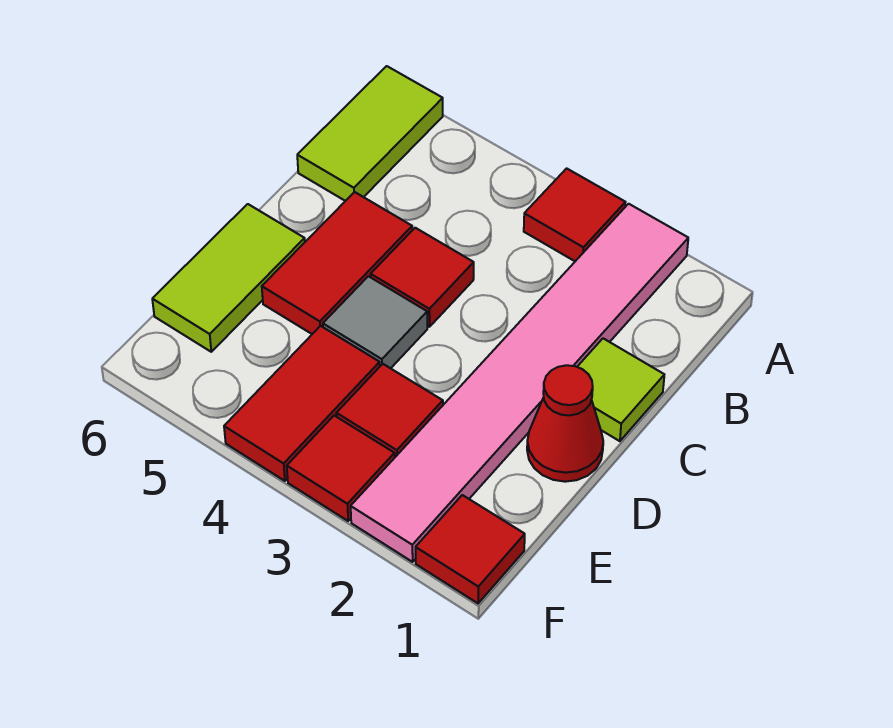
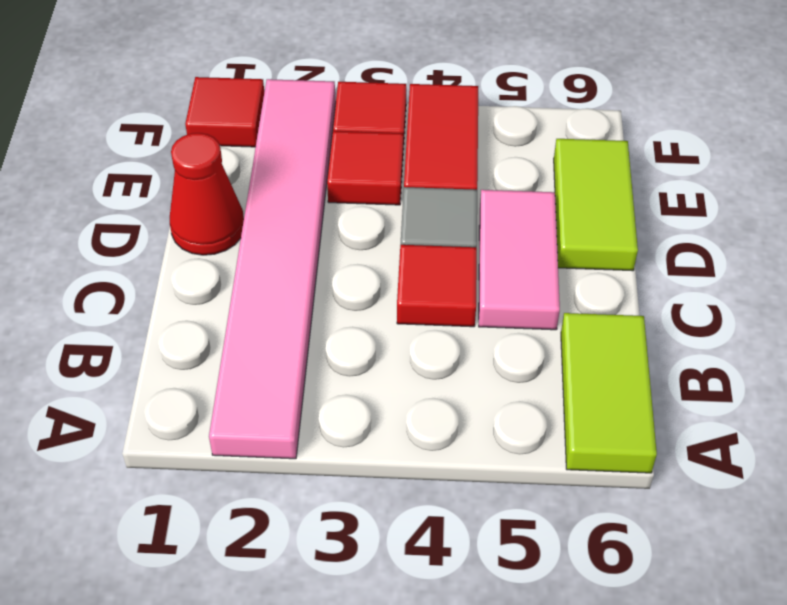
red tile A3 level 1 -> none
lime tile C1 level 1 -> none
red tile C5:D5 level 1 -> pink tile C5:D5 level 1

